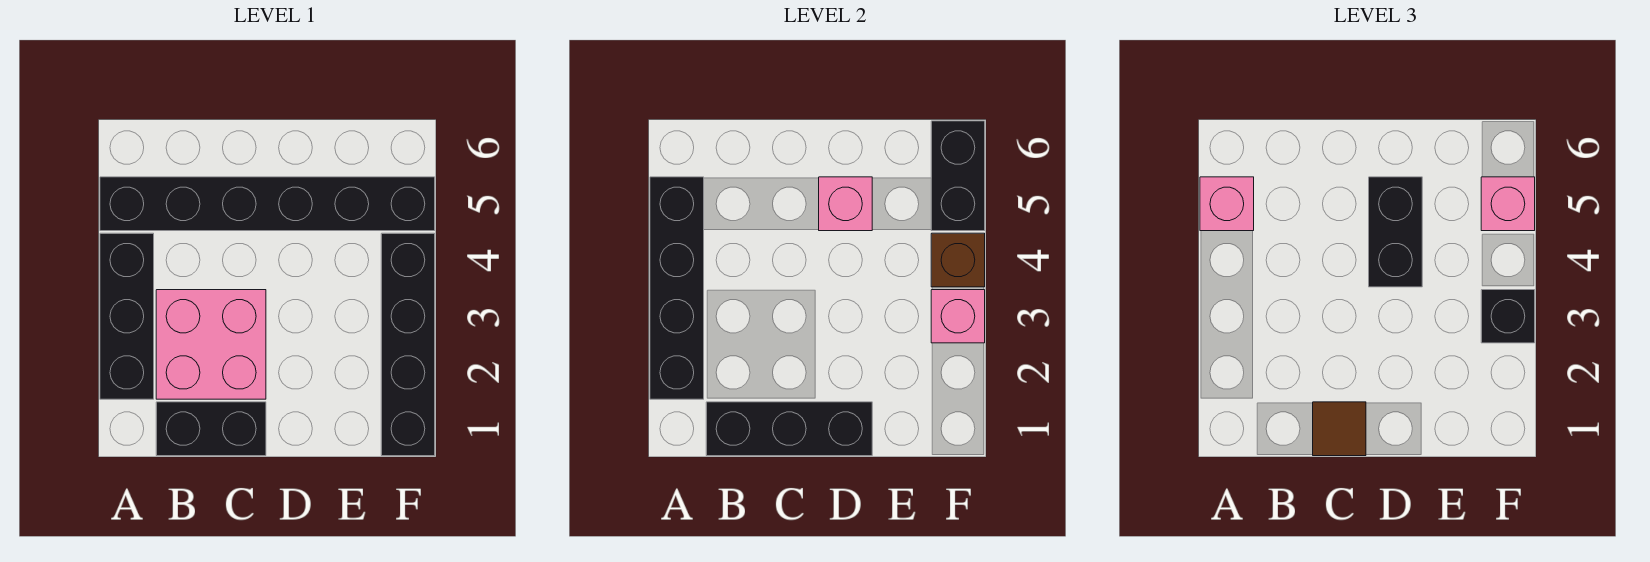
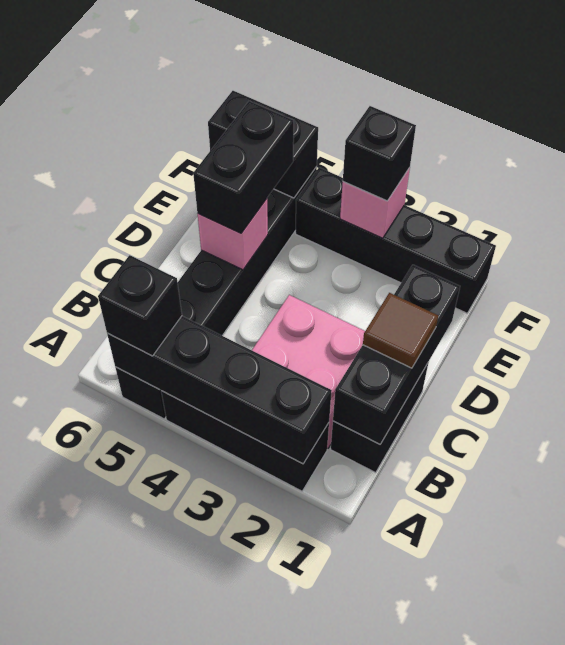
pink brick A5 level 3 -> black brick A5 level 3
black brick D4:D5 level 3 -> black brick D5:E5 level 3
brown brick F4 level 2 -> none
pink brick F5 level 3 -> none

